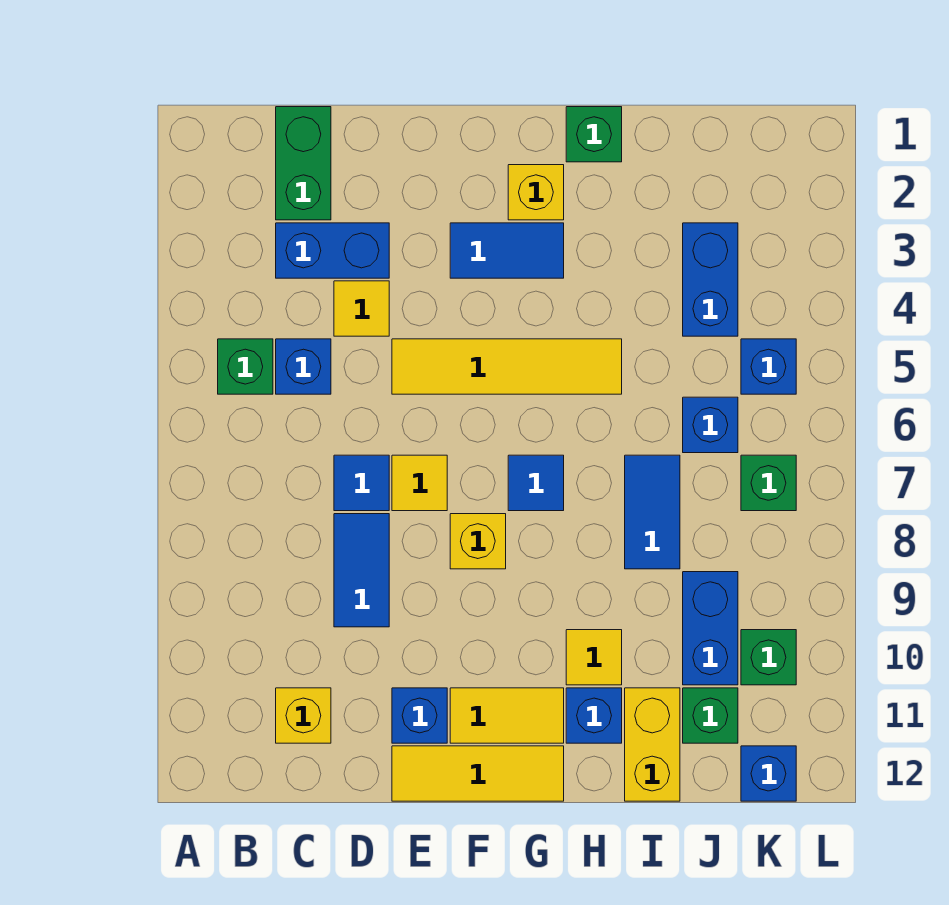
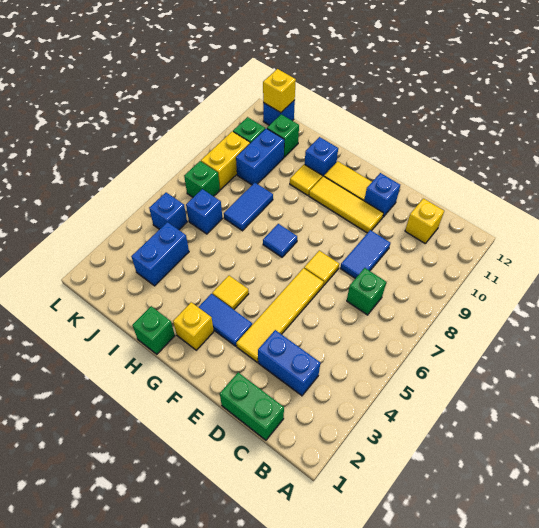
green brick B5 level 1 -> green brick C7 level 1
green brick C1:C2 level 1 -> green brick C1:D1 level 1
blue brick C5 level 1 -> none
yellow tile D4 level 1 -> yellow tile G4 level 1
blue tile D7 level 1 -> none
yellow tile E5:H5 level 1 -> yellow tile E3:E6 level 1
yellow tile E12:G12 level 1 -> yellow tile E10:G10 level 1
yellow brick F8 level 1 -> yellow brick K12 level 2
yellow brick I11:I12 level 1 -> yellow brick K8:K9 level 1

